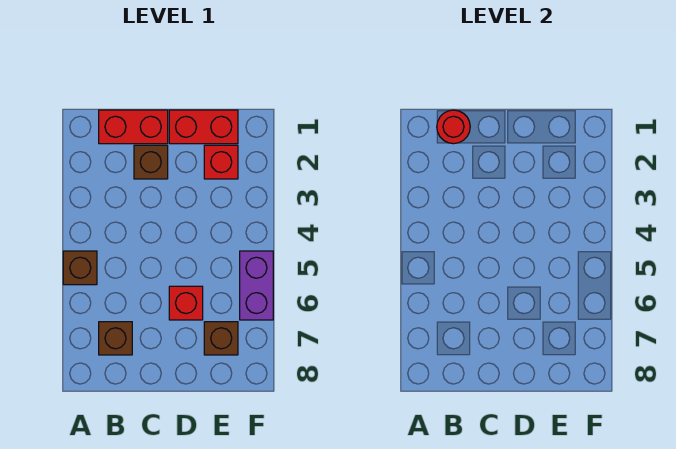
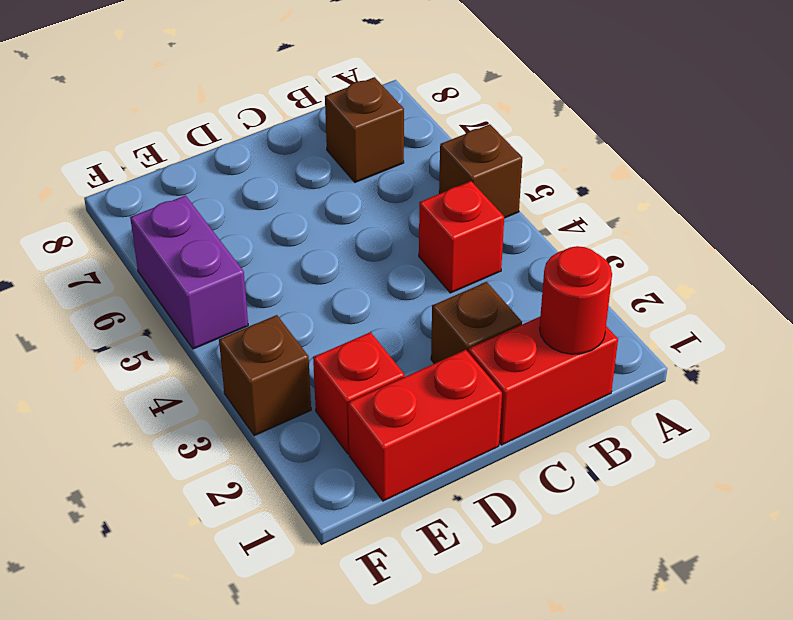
red brick D6 level 1 -> red brick B4 level 1
brown brick E7 level 1 -> brown brick F3 level 1

